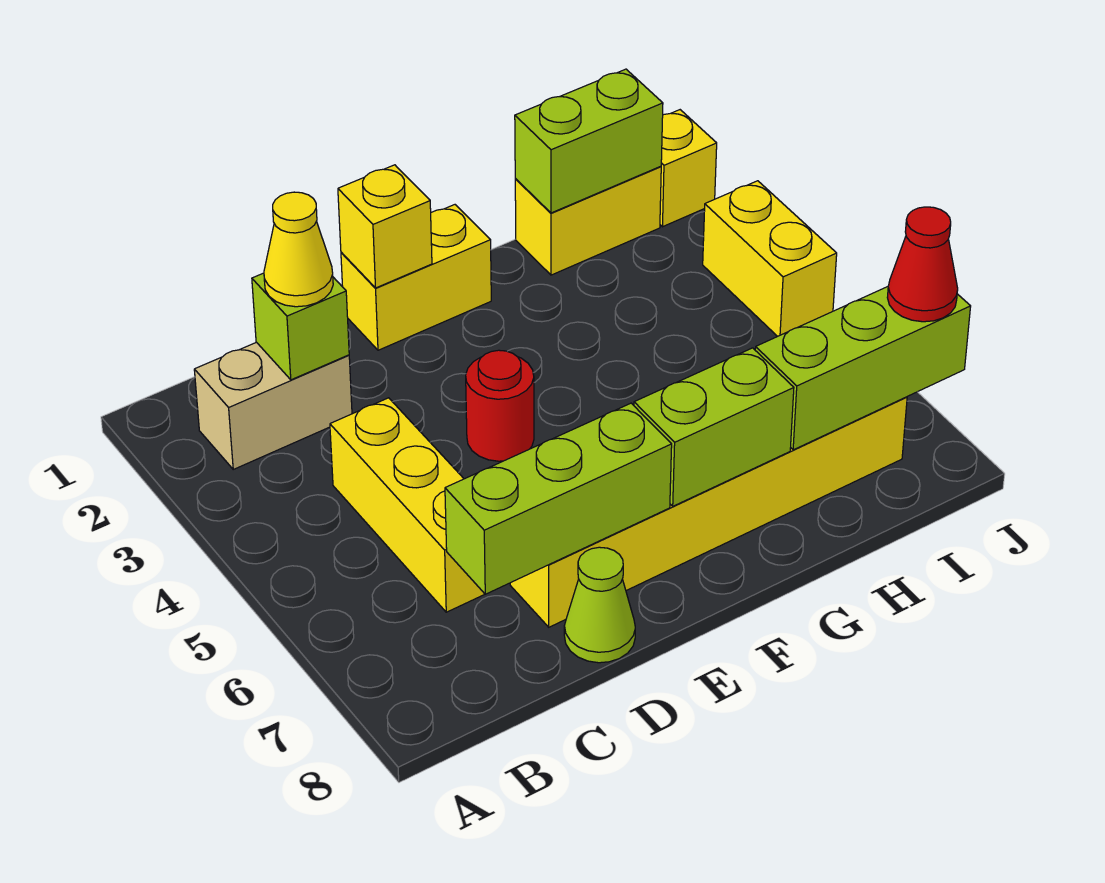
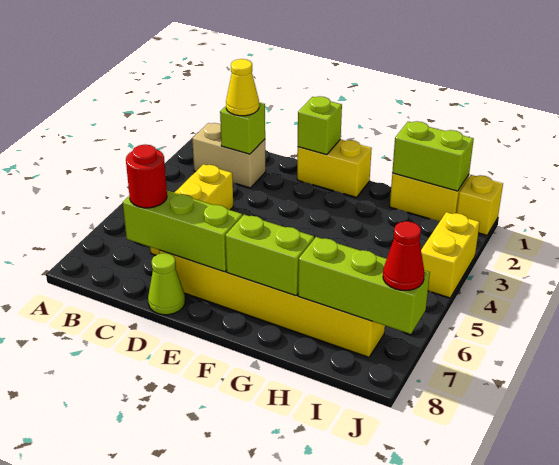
yellow brick E1 level 2 -> lime brick E1 level 2
red round brick E4 level 1 -> red round brick C7 level 3

